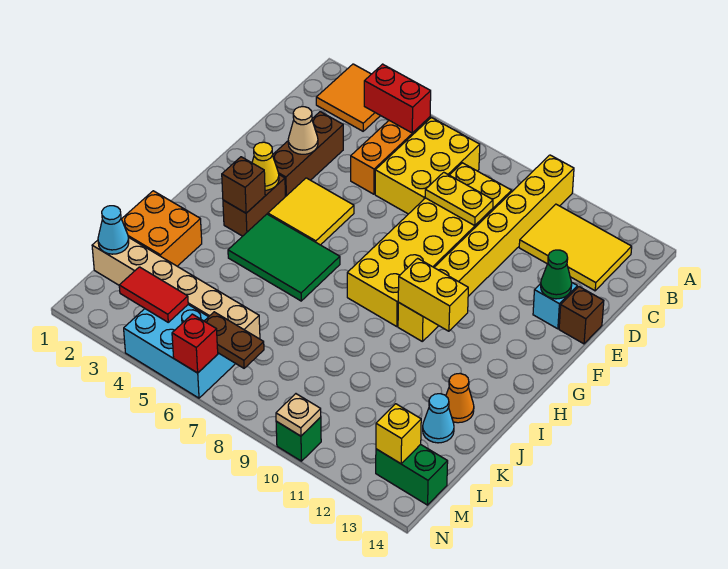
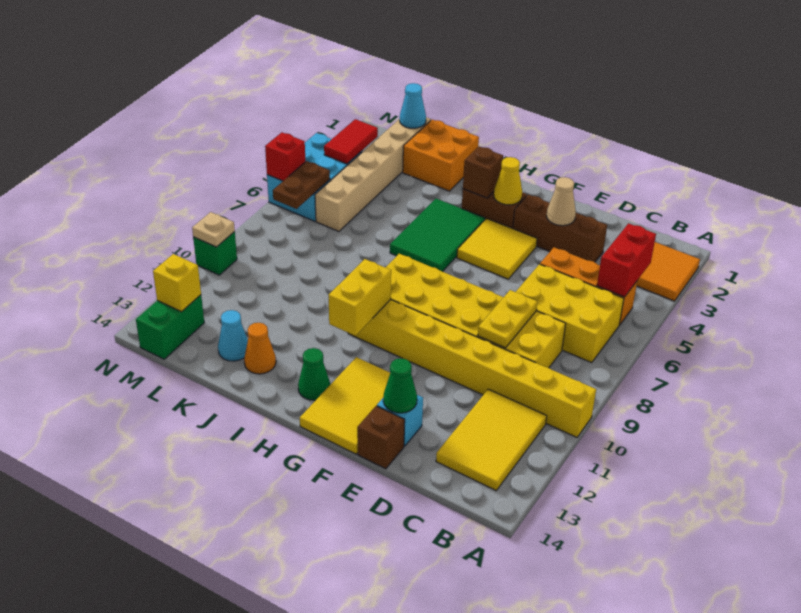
none -> yellow tile F12:G14 level 1
none -> green cone H13 level 1

